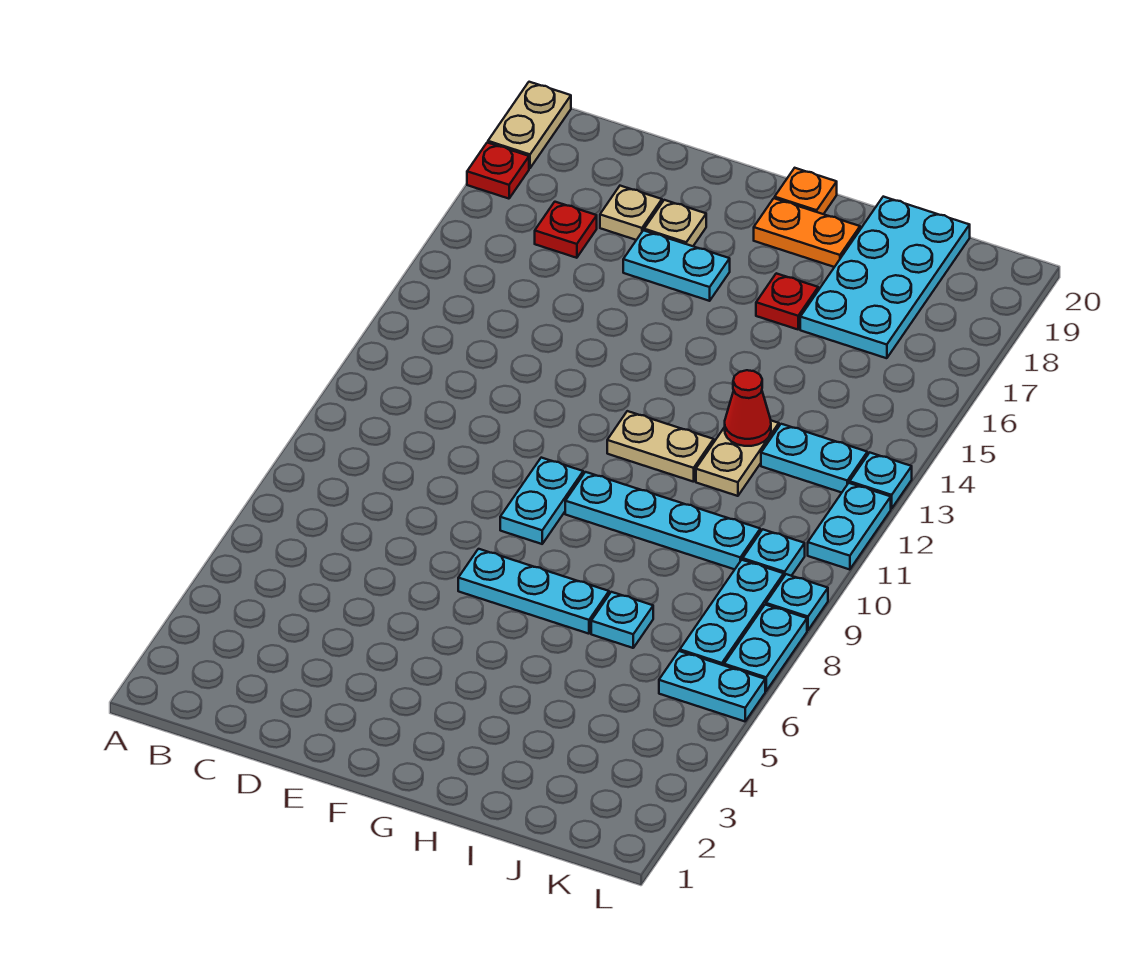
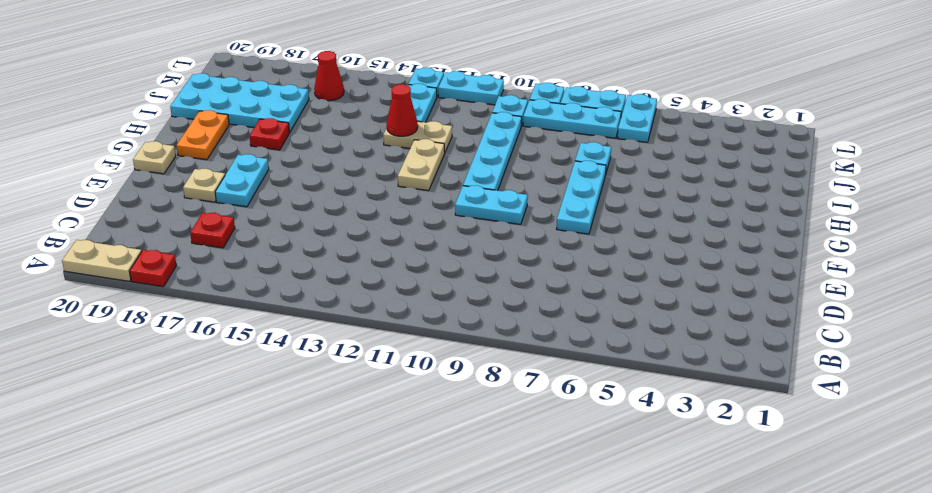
tan plate D18 level 1 -> tan plate F20 level 1
orange plate G20 level 1 -> none
none -> red cone K16 level 1

